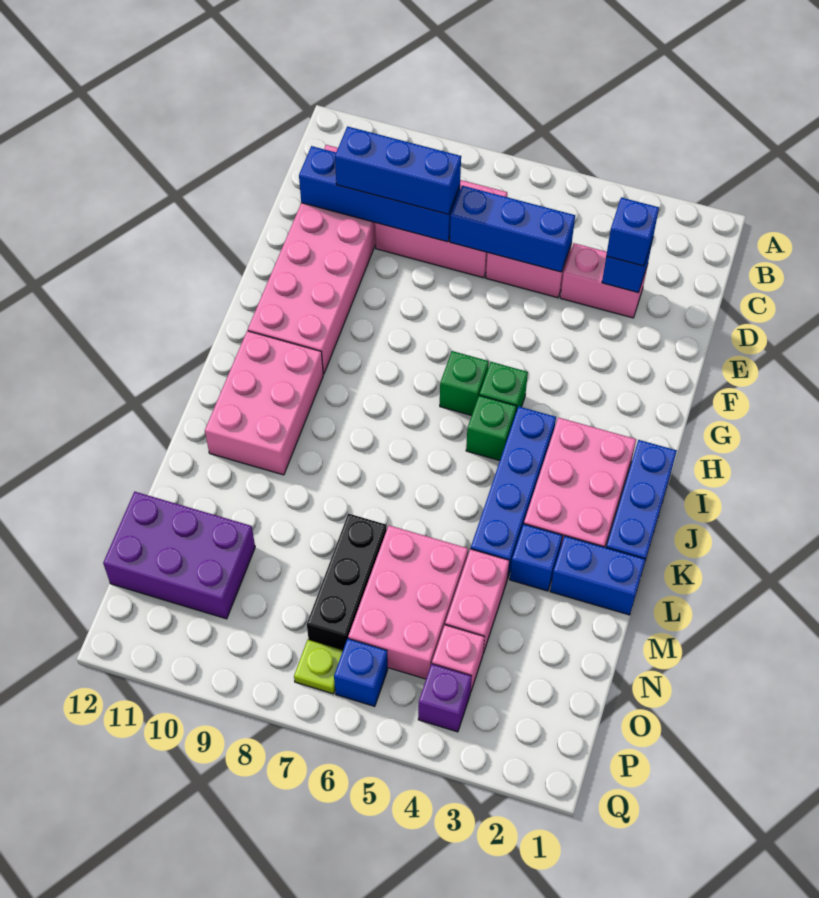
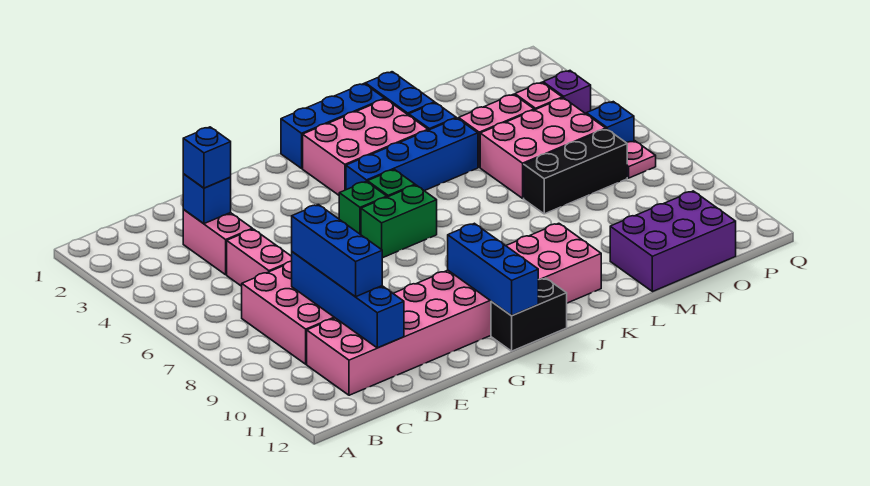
blue brick D5:D7 level 2 -> blue brick H10:H12 level 2
green brick H6 level 1 -> green brick H6:I6 level 1
none -> black brick H12:I12 level 1
purple brick N10:O12 level 1 -> purple brick M11:O12 level 1
lime plate P7 level 1 -> pink plate P7 level 1

